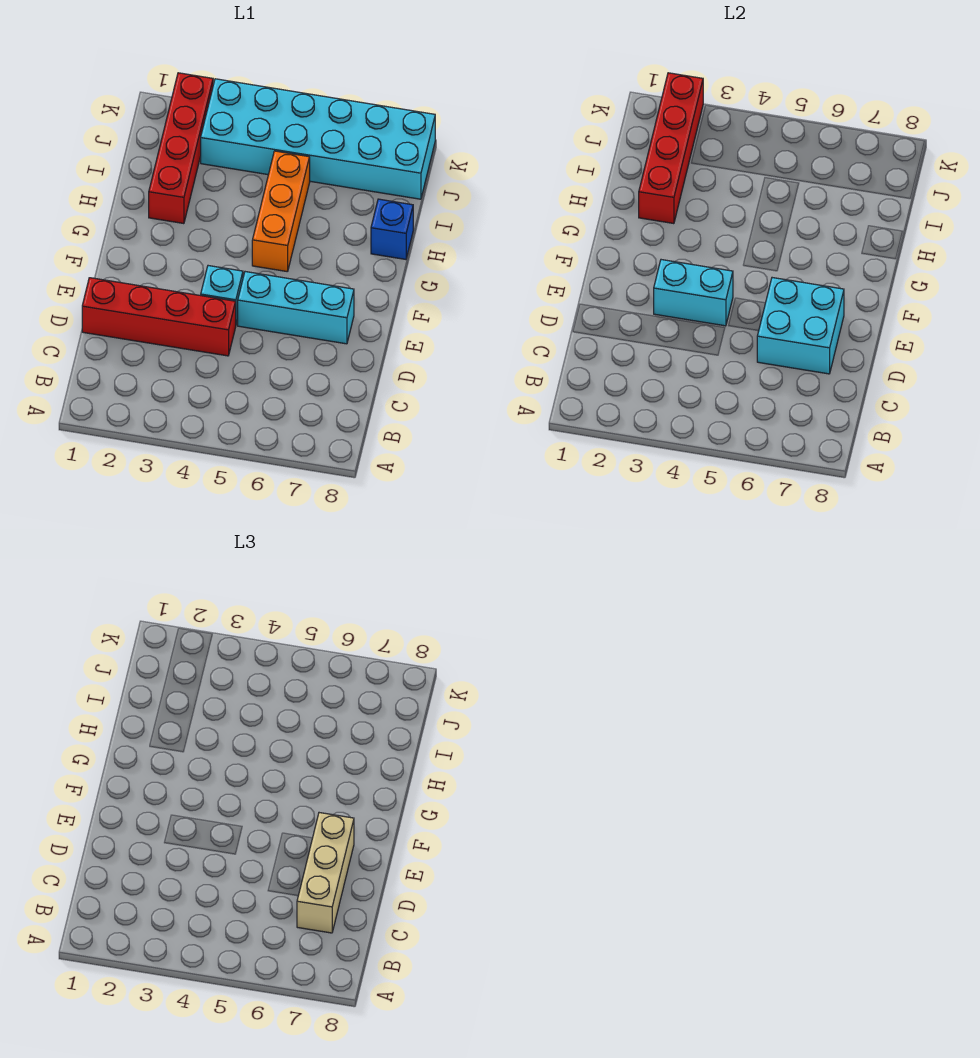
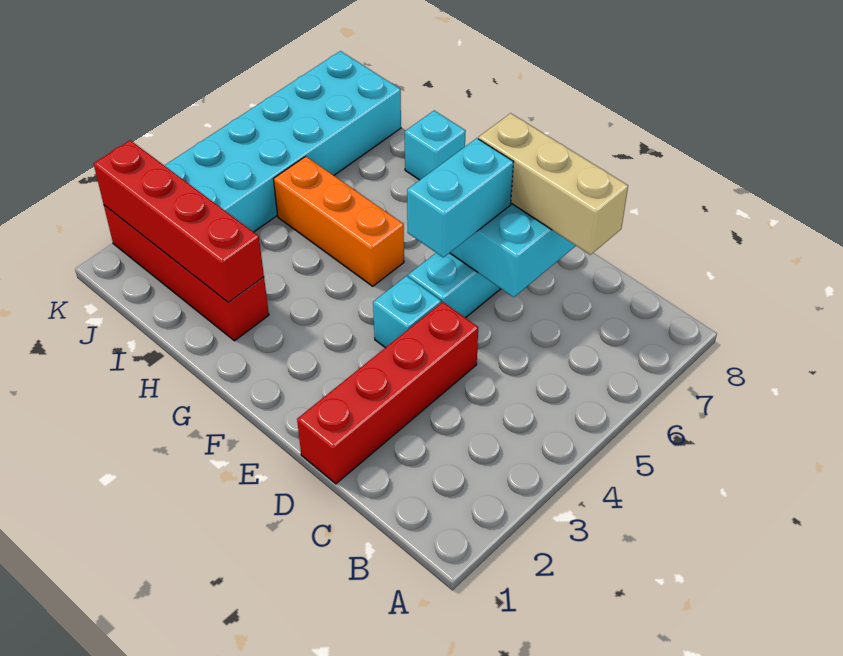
cyan brick E3:E4 level 2 -> cyan brick E5:E6 level 3
blue brick H8 level 1 -> cyan brick H8 level 1

